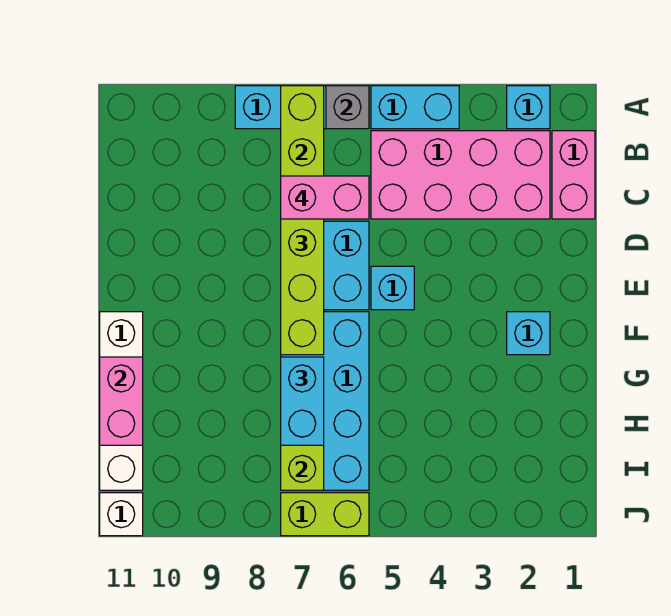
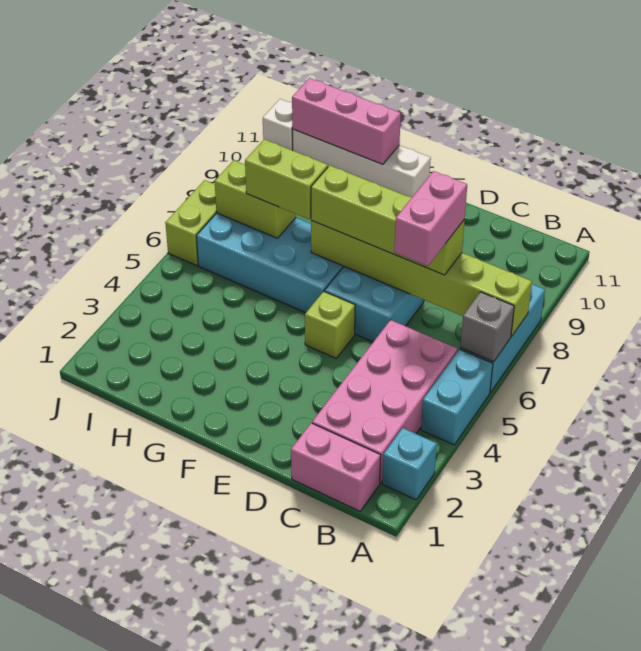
cyan brick E5 level 1 -> lime brick E5 level 1
cyan brick F2 level 1 -> none
cyan brick G7:H7 level 3 -> lime brick G7:H7 level 3
pink brick G11:H11 level 2 -> pink brick G11:I11 level 2

